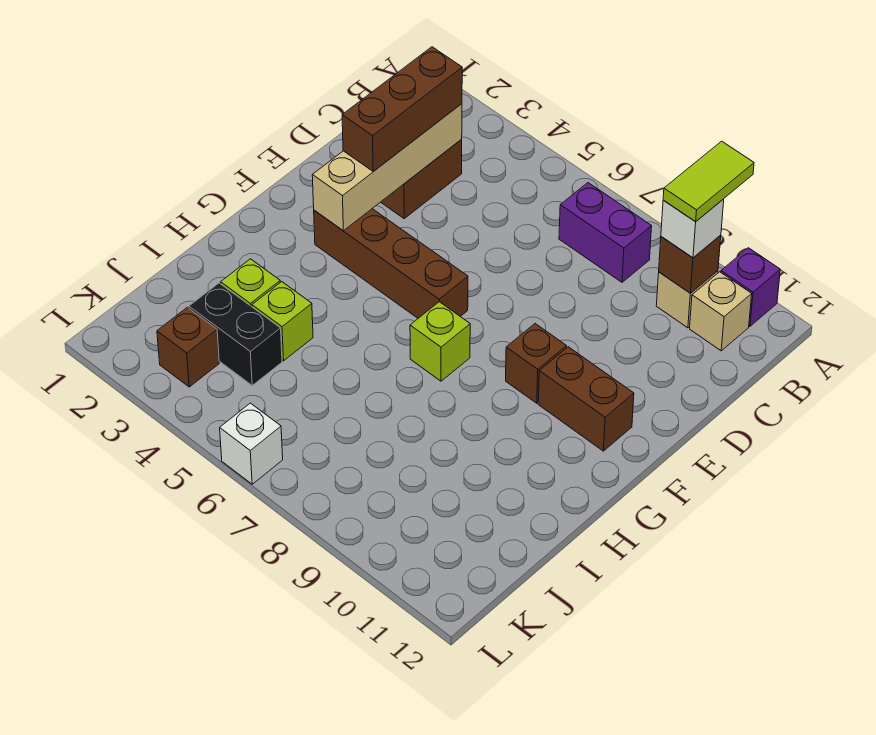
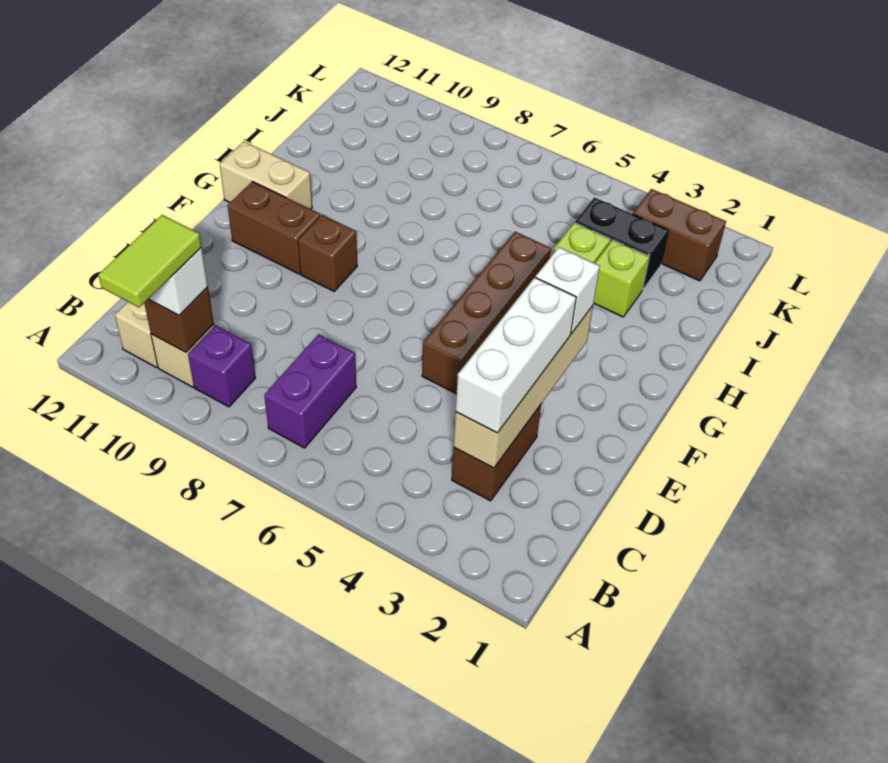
purple brick A11 level 1 -> purple brick B9 level 1
purple brick B7:B8 level 1 -> purple brick B7:C7 level 1
brown brick C3:E3 level 3 -> white brick C3:E3 level 3
brown brick F3:F6 level 1 -> brown brick E5:H5 level 1
lime brick G7 level 1 -> none
none -> tan brick G11:G12 level 1
brown brick K3 level 1 -> brown brick K2:K3 level 1
white brick L6 level 1 -> white brick F3 level 3

